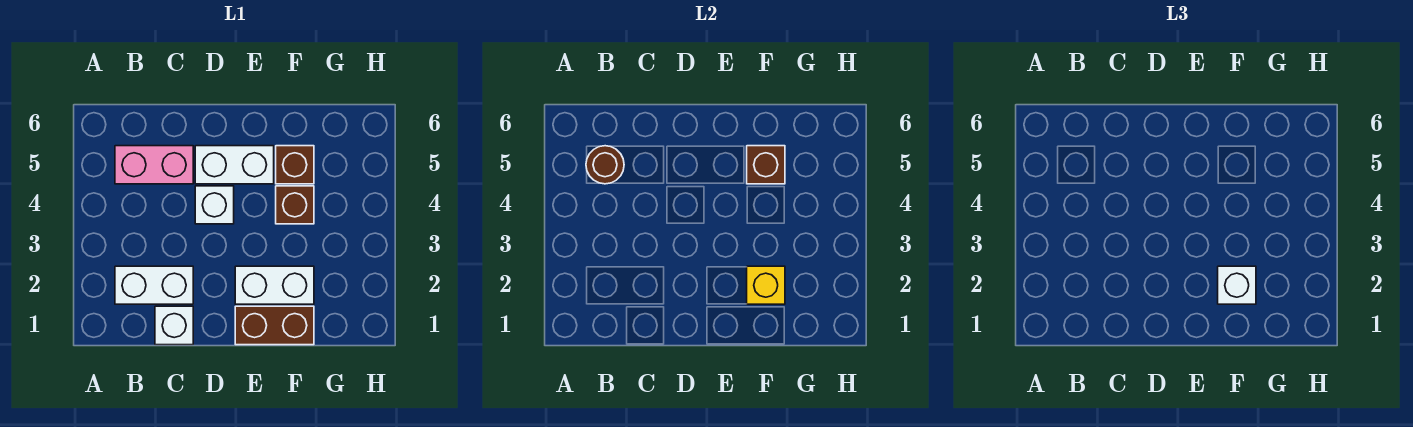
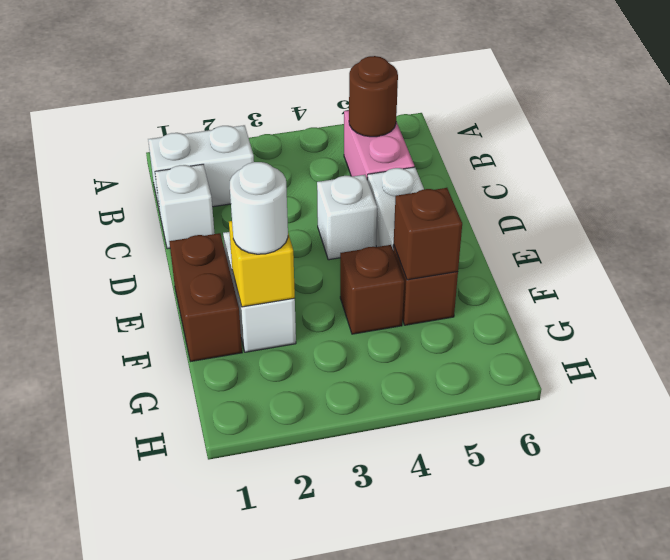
white brick B2:C2 level 1 -> white brick B1:B2 level 1
white brick F2 level 3 -> white round brick F2 level 3

